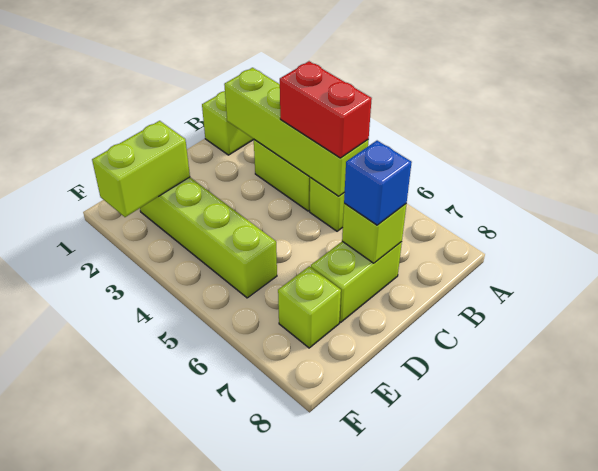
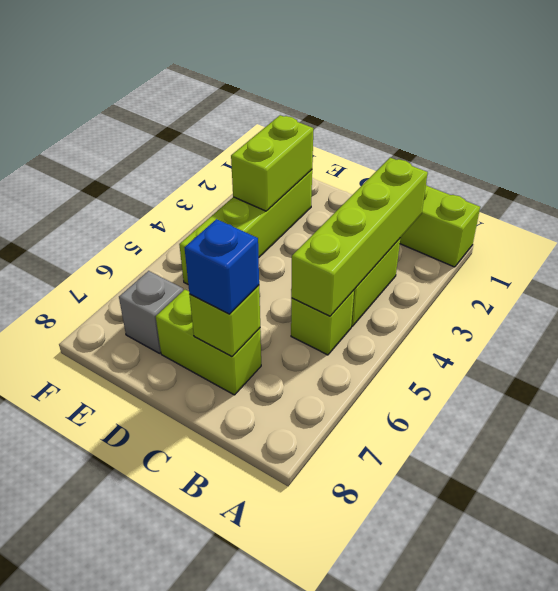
red brick B4:B5 level 3 -> none
lime brick E2:F2 level 2 -> lime brick E2:E3 level 2
lime brick E7 level 1 -> grey brick E7 level 1

